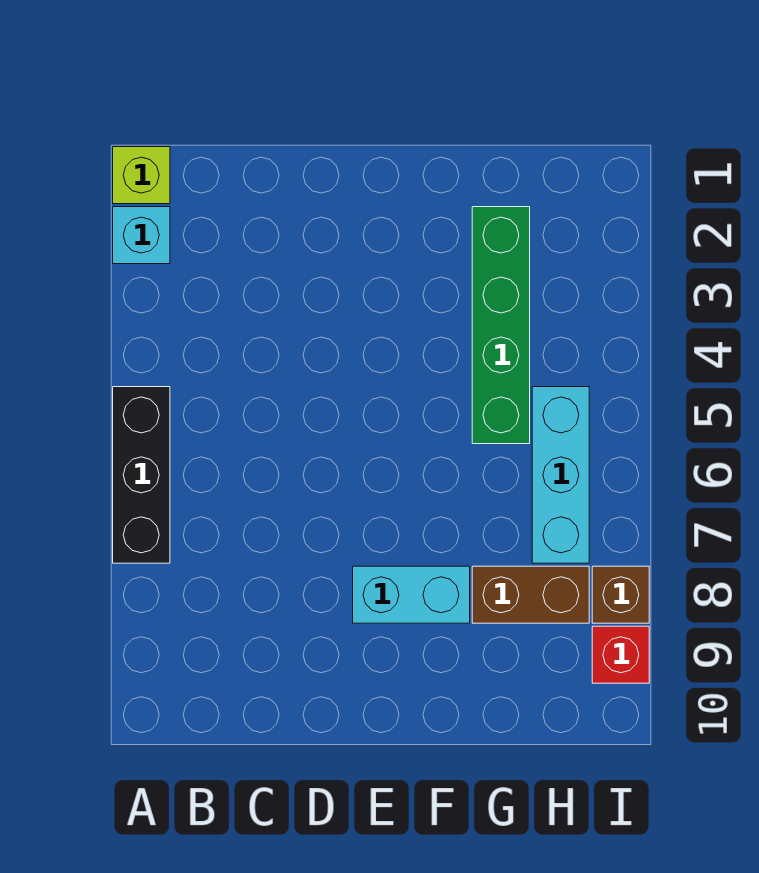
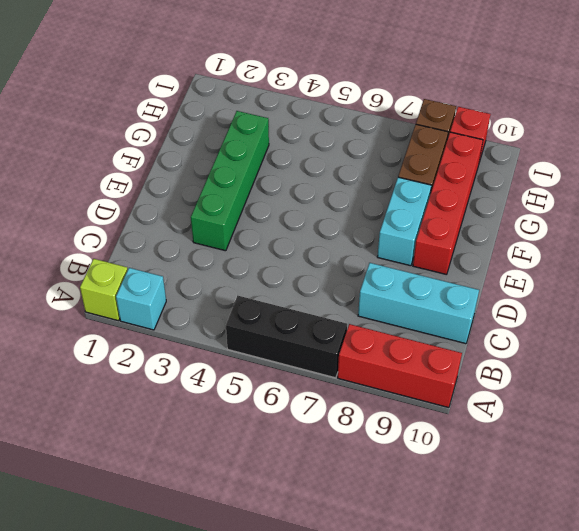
none -> red brick A8:A10 level 1
none -> red brick E9:H9 level 1
green brick G2:G5 level 1 -> green brick D3:G3 level 1
cyan brick H5:H7 level 1 -> cyan brick C8:C10 level 1

